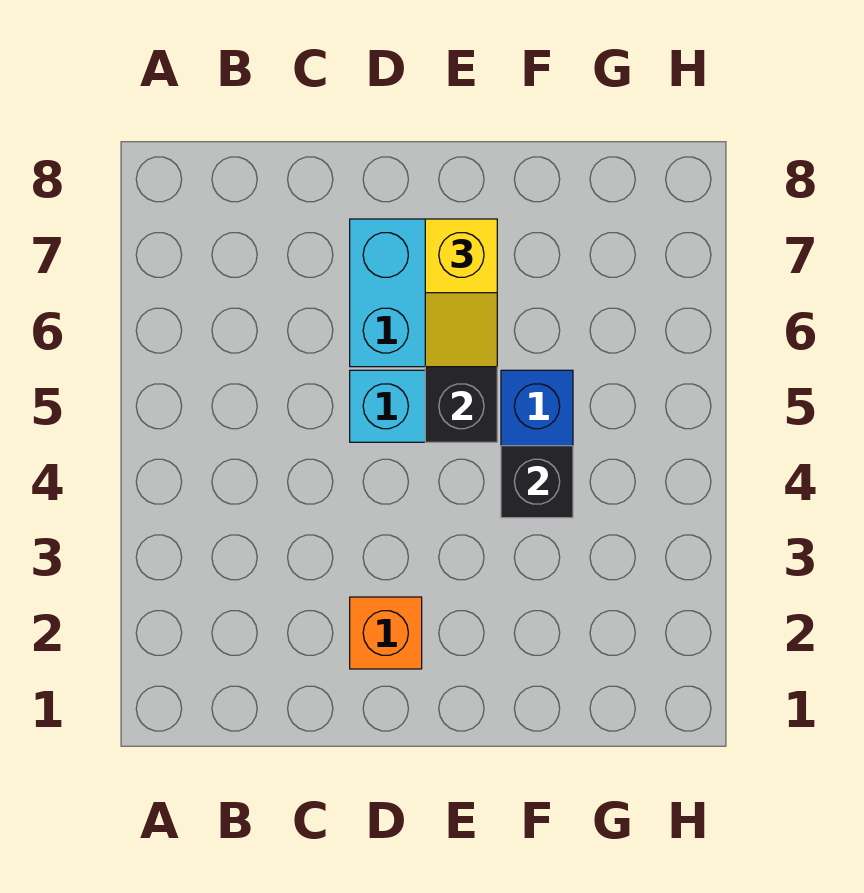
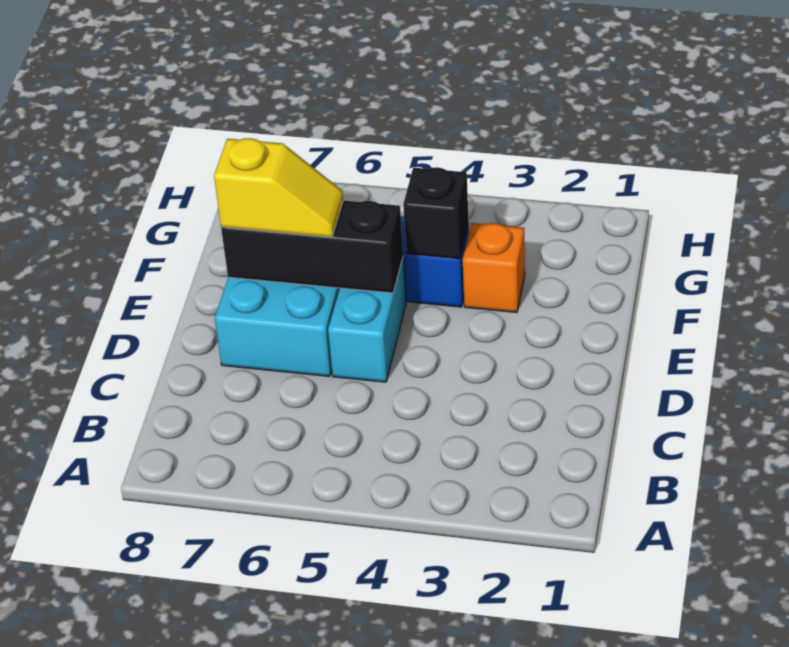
orange brick D2 level 1 -> orange brick F3 level 1

